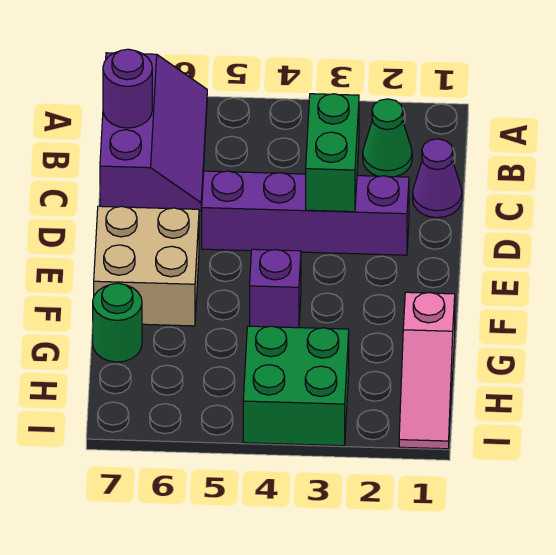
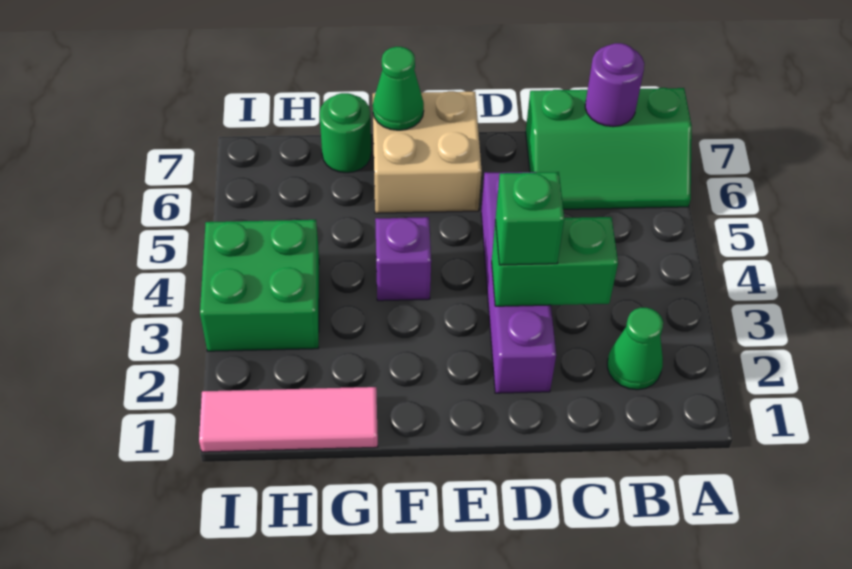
purple slope A6:C7 level 1 top 7 -> green slope A6:C7 level 1 top 7
purple cone C1 level 1 -> none
none -> green brick D3 level 3
none -> green cone F7 level 2
pink slope G1:I1 level 1 top G -> pink tile G1:I1 level 1

